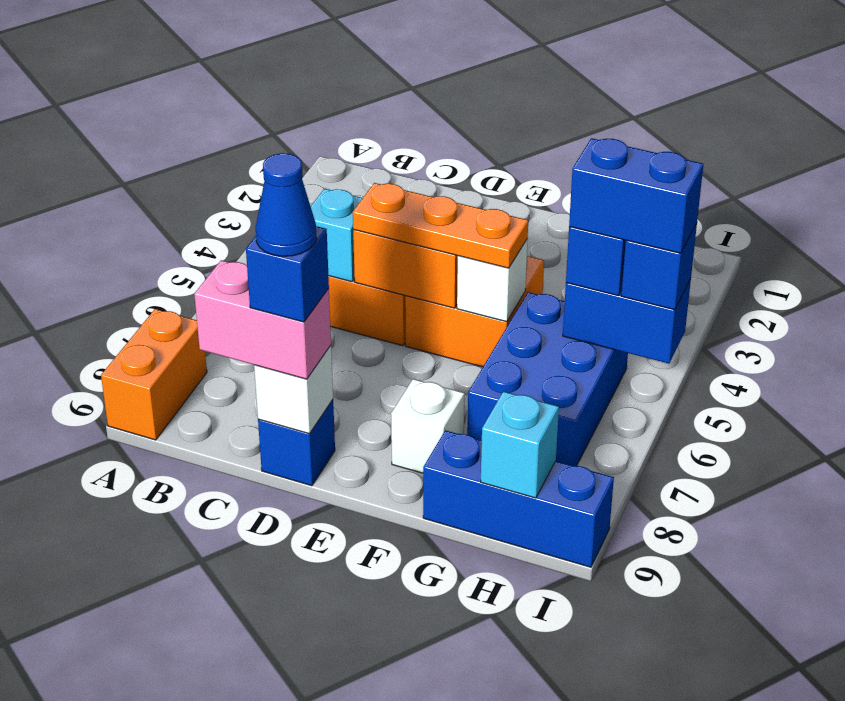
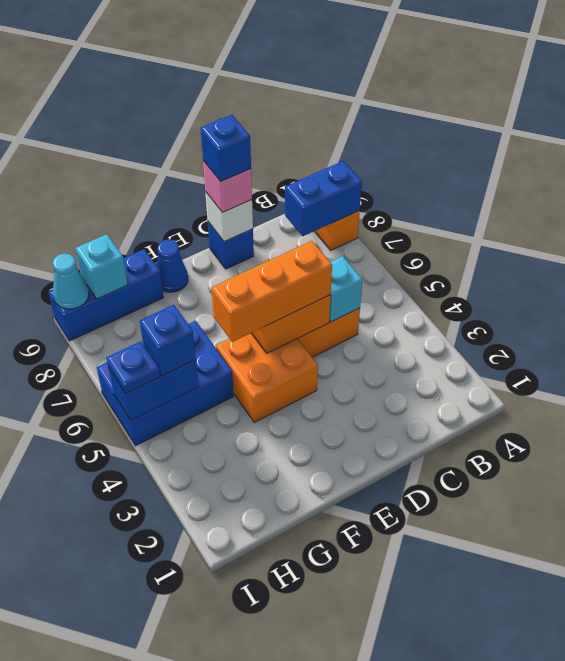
pink brick C9:D9 level 3 -> pink brick D9 level 3
orange plate D5:F5 level 3 -> orange brick D5:F5 level 3
blue cone D9 level 5 -> blue cone F9 level 1
white brick F5 level 2 -> none
white brick F8 level 1 -> none
blue brick G5:H7 level 1 -> blue brick G5:I6 level 1
blue brick H5:I5 level 4 -> blue brick A8:B8 level 2
blue brick I5 level 3 -> blue plate I5 level 3
none -> cyan cone I9 level 2

